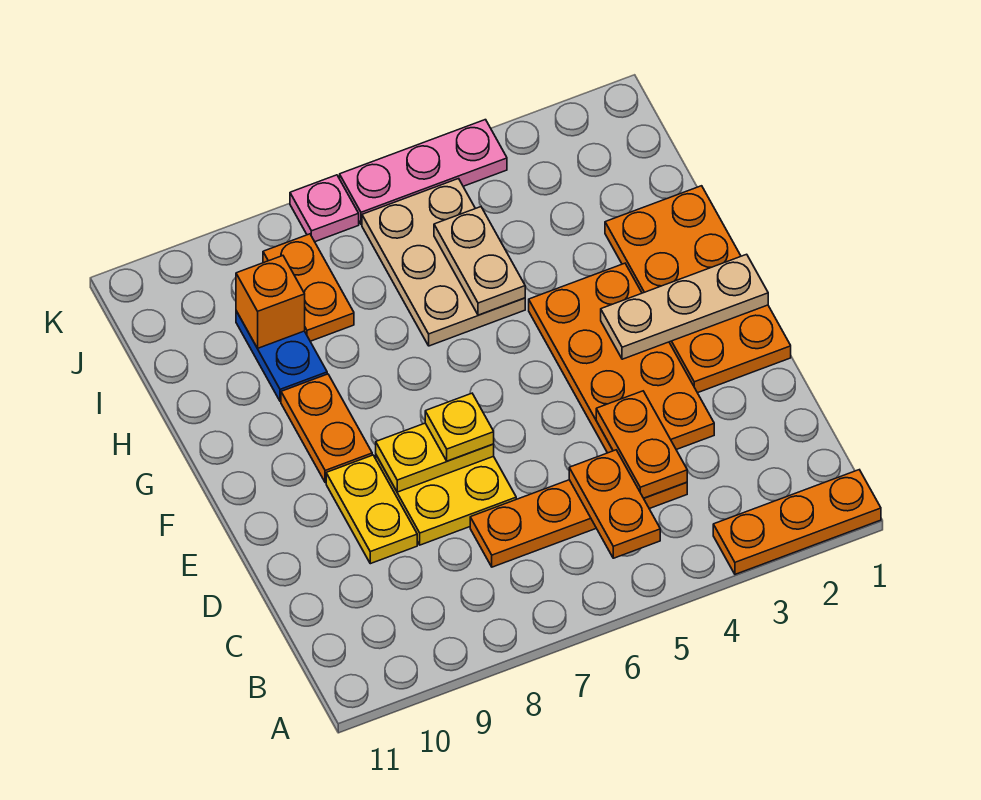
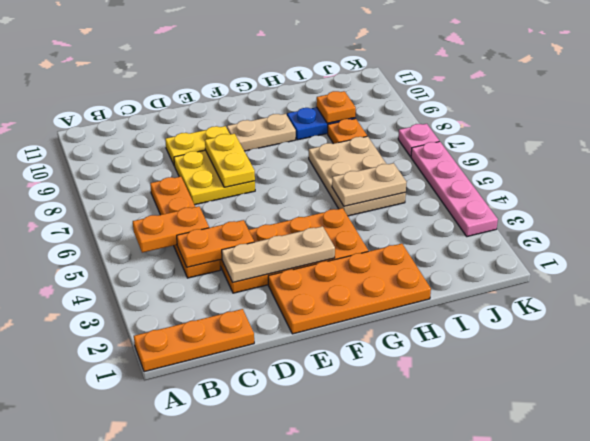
orange plate A1:A3 level 1 -> orange plate A1:C1 level 1
yellow plate E7 level 3 -> none
tan plate F1:F3 level 2 -> tan plate D3:F3 level 2
orange plate F9:G9 level 1 -> tan plate F9:G9 level 1
tan plate H5:J6 level 1 -> tan plate H5:I7 level 1
orange plate I8:J8 level 1 -> orange plate I8 level 1
orange brick I9 level 2 -> orange plate I9 level 2
pink plate K4:K6 level 1 -> pink plate K3:K6 level 1

